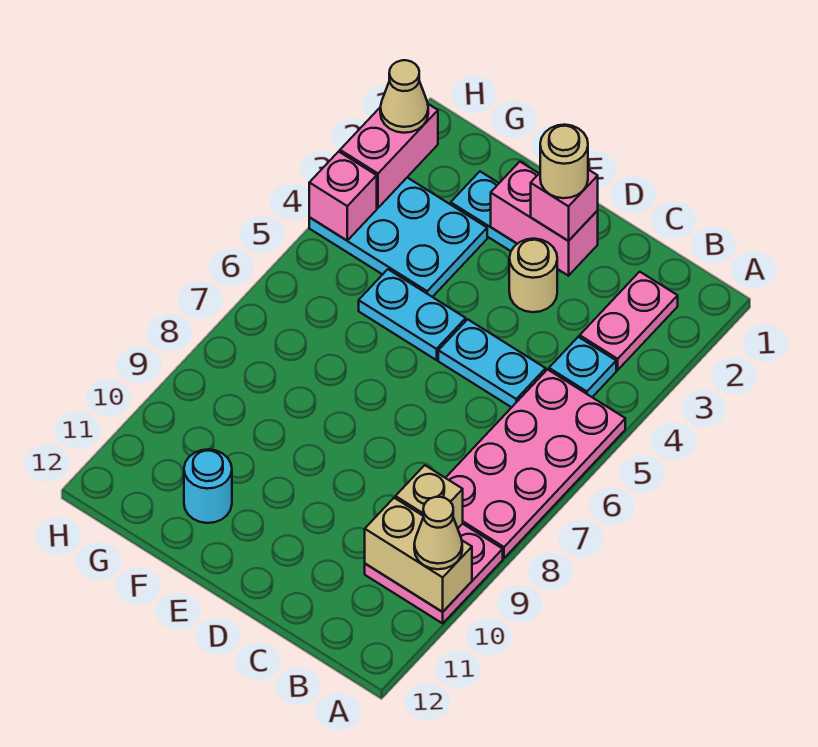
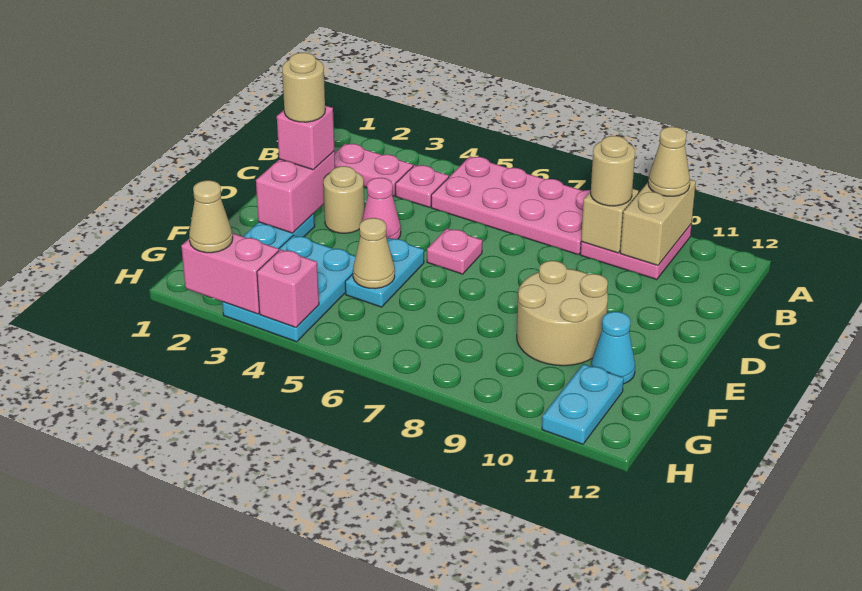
cyan plate B4 level 1 -> pink plate B4 level 1
none -> tan round brick B9 level 3
cyan plate C5:D5 level 1 -> cyan plate G11:H11 level 1
none -> pink cone D4 level 1
none -> pink plate D6 level 1
none -> tan round brick E9:F10 level 1
none -> tan cone F5 level 2
cyan round brick F11 level 1 -> cyan cone F11 level 1

